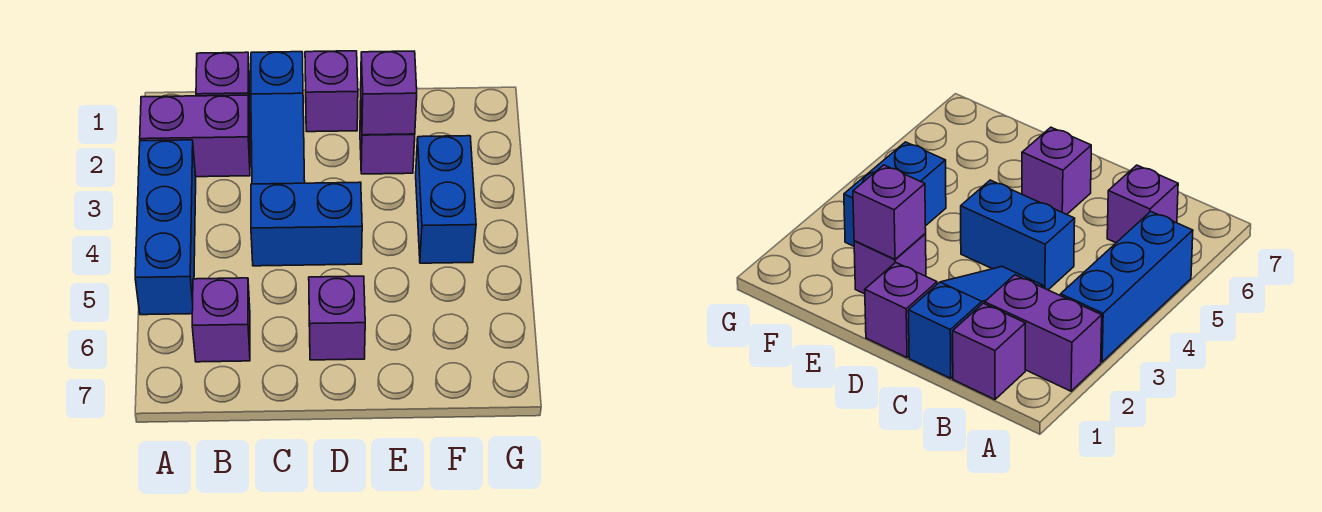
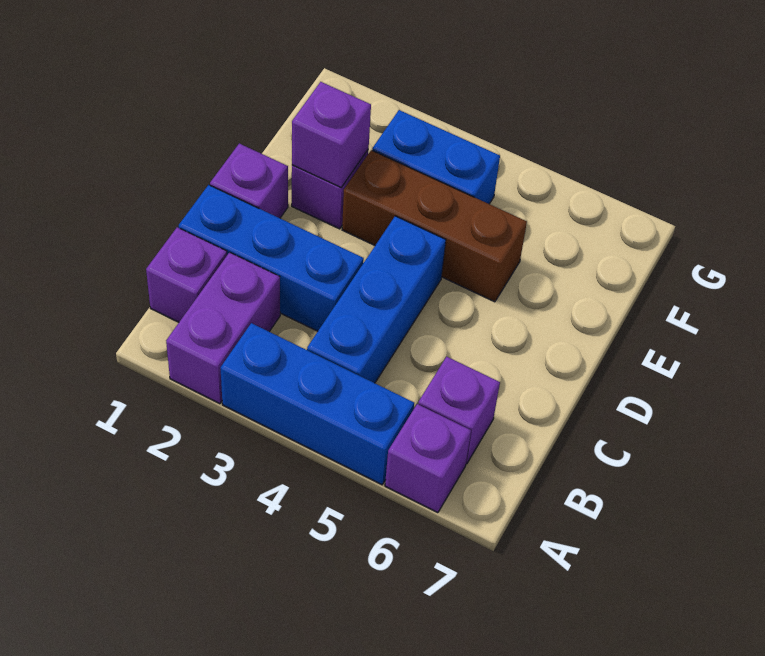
blue slope C1:C3 level 1 top 1 -> blue brick C1:C3 level 1
blue brick C4:D4 level 1 -> blue brick B4:D4 level 1
purple brick D6 level 1 -> purple brick A6 level 1
none -> brown brick E3:E5 level 1

